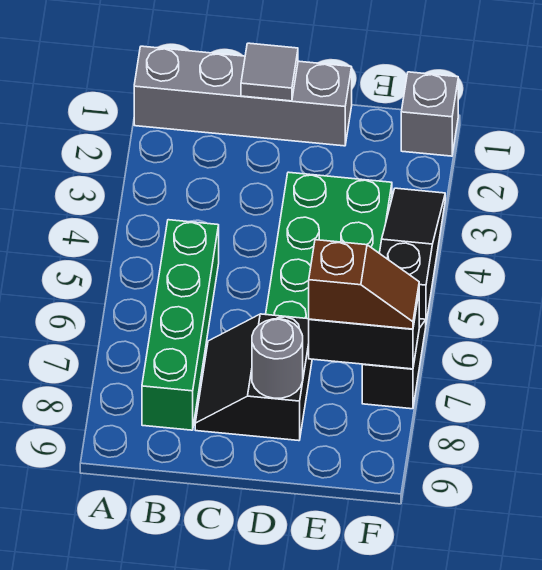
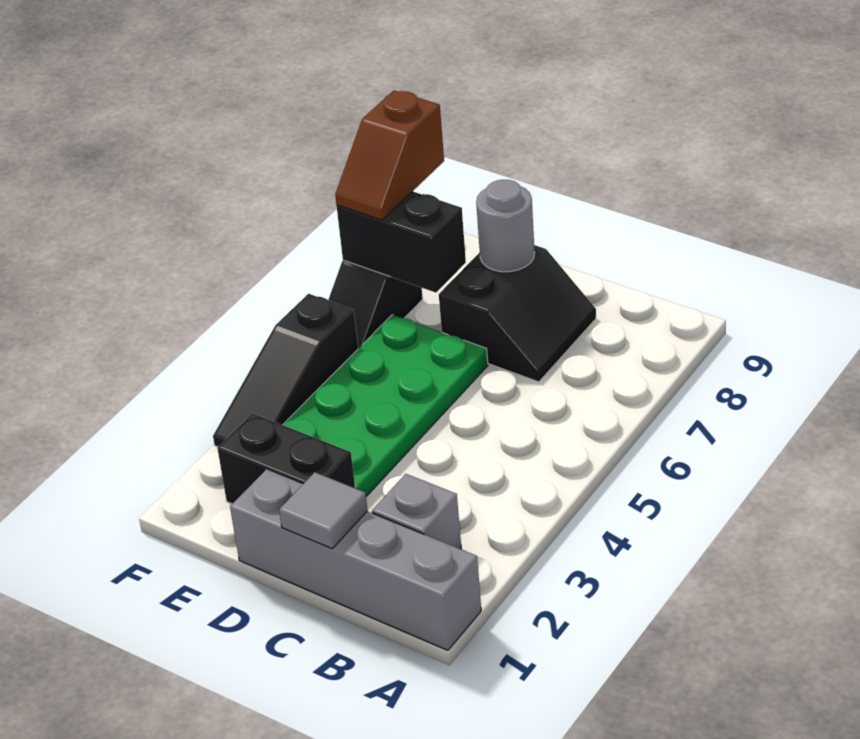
green brick B5:B8 level 1 -> none
none -> black brick D2:E2 level 1
brown slope E7:F7 level 3 top E -> brown slope F7:F8 level 3 top 8
grey brick F1 level 1 -> grey brick B2 level 1

